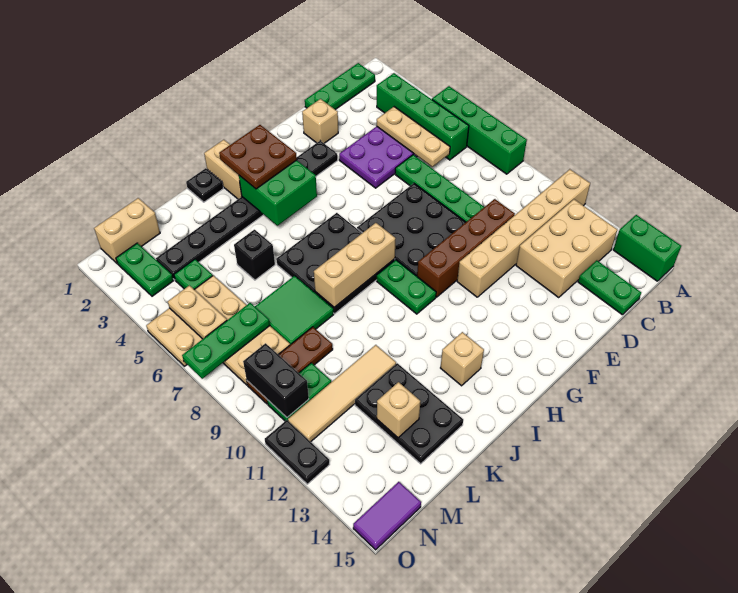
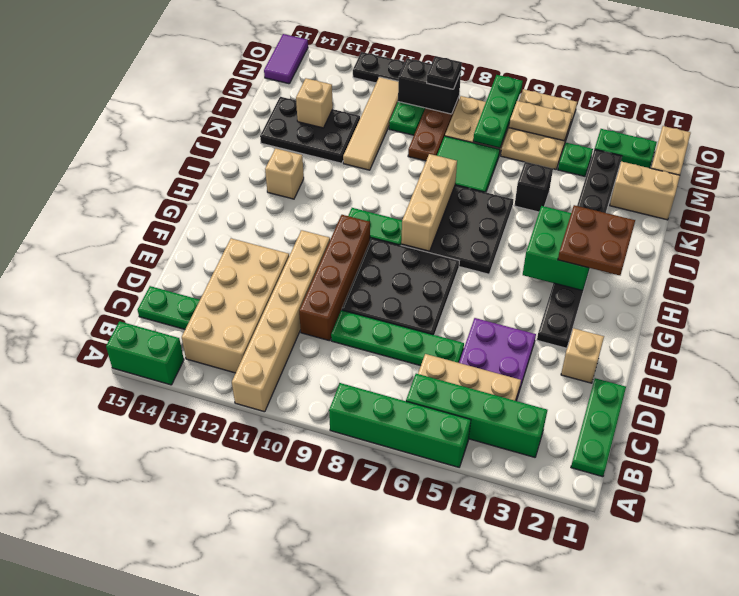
tan brick B12:D13 level 1 -> tan brick B12:E13 level 1
tan brick I1:I2 level 1 -> tan brick L1:L2 level 1
black plate J1 level 1 -> black plate N9 level 3

